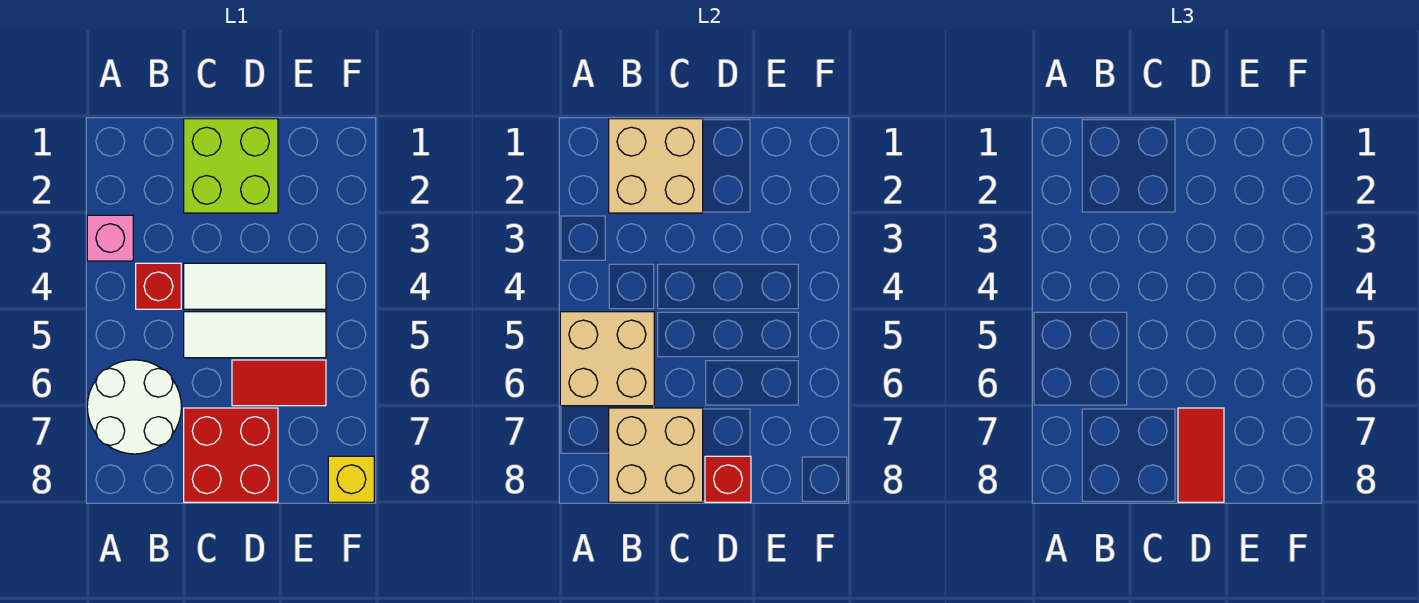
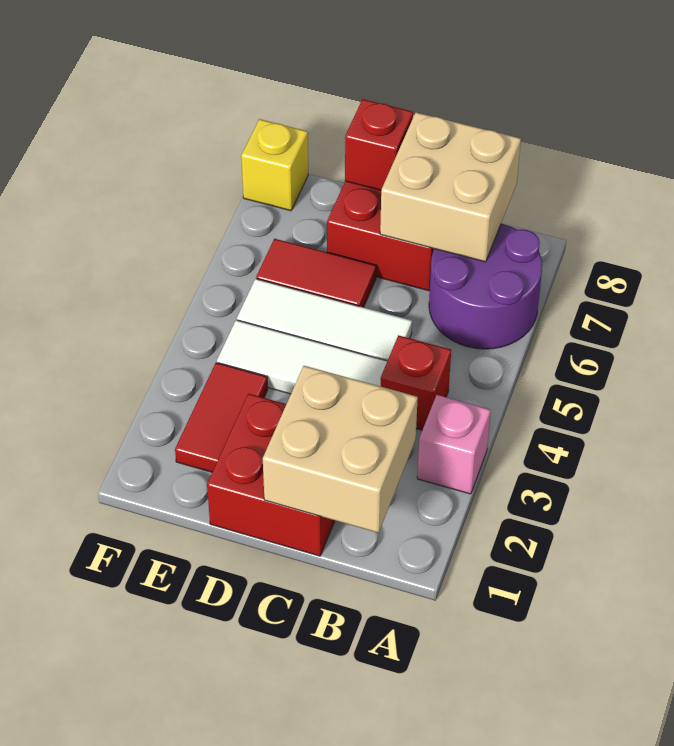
tan brick A5:B6 level 2 -> none
white round brick A6:B7 level 1 -> purple round brick A6:B7 level 1
lime brick C1:D2 level 1 -> red brick C1:D2 level 1
red tile D7:D8 level 3 -> red tile E2:E3 level 1

